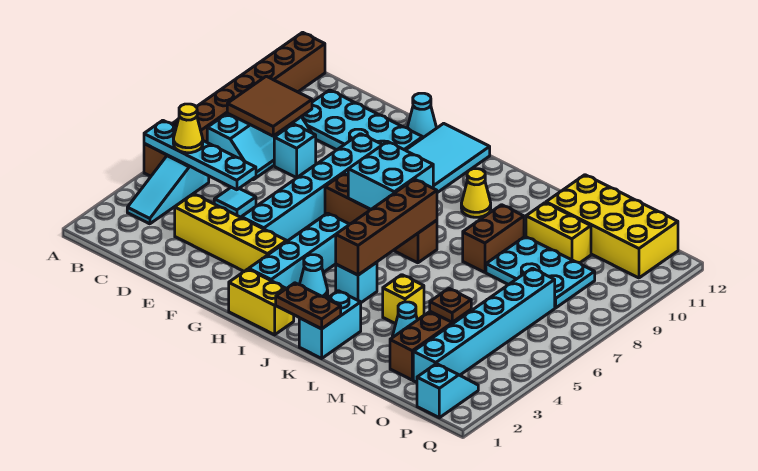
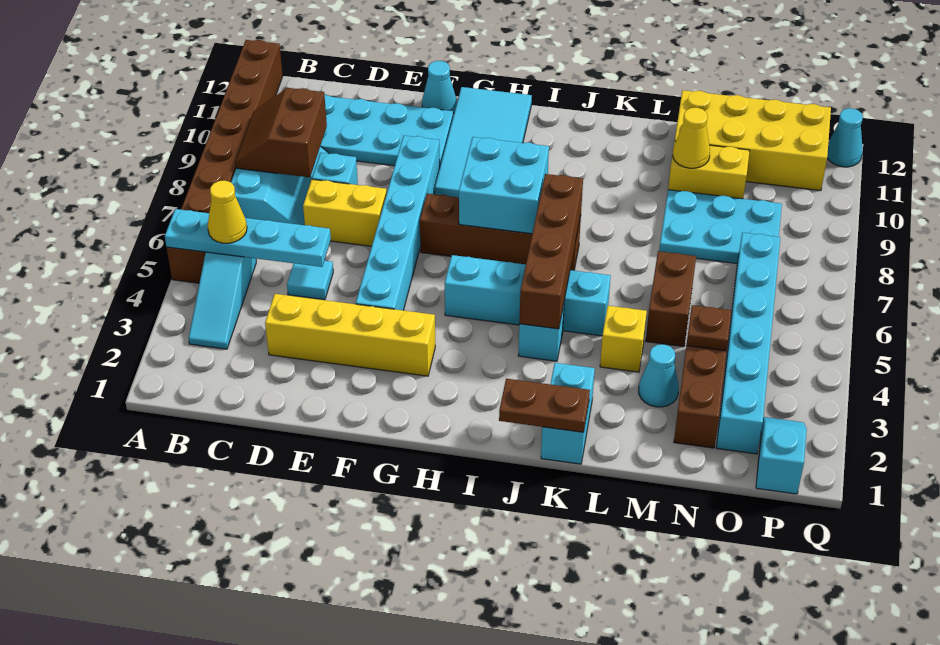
brown tile B8:C9 level 2 -> brown slope B8:C9 level 2 top C
yellow brick H1:I1 level 1 -> yellow brick D7:E7 level 1
cyan brick H2:H5 level 1 -> cyan brick H5:K5 level 1
cyan cone I3 level 1 -> cyan cone Q12 level 1
yellow cone J10 level 1 -> yellow cone M10 level 2
brown brick L8:L9 level 1 -> brown brick M5:M6 level 1

